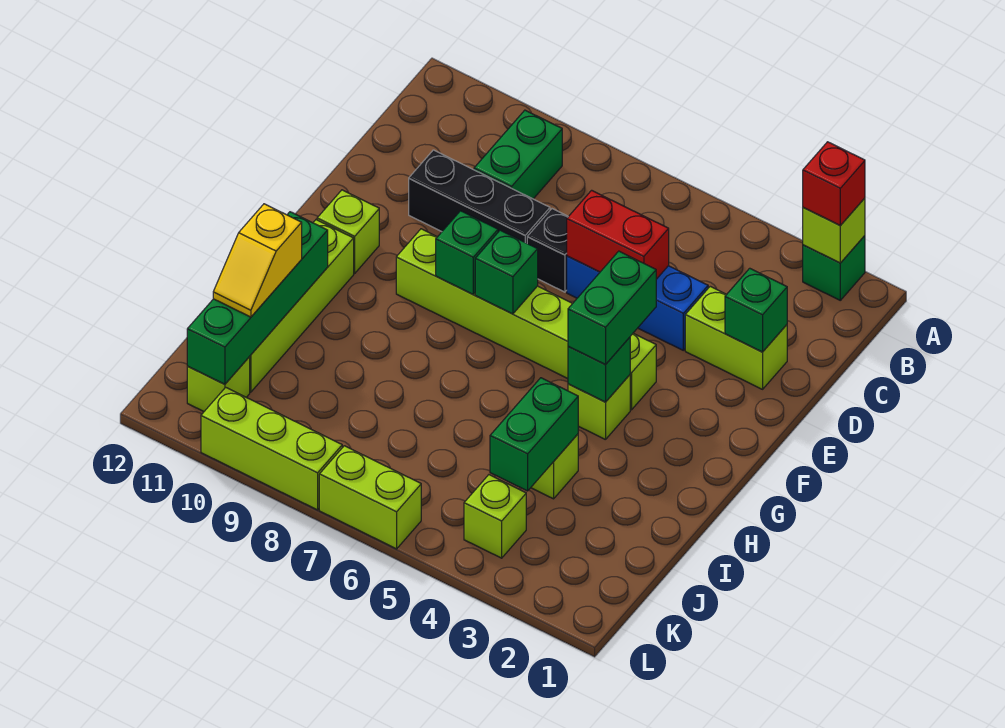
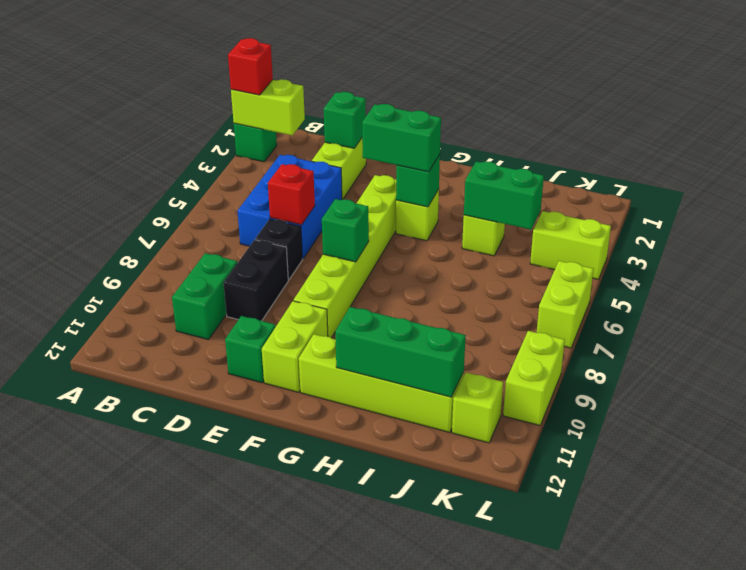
lime brick A2 level 2 -> lime brick A2:B2 level 2
green brick B9:C9 level 1 -> green brick C9:C10 level 1
blue brick D4:D6 level 1 -> blue brick C4:D6 level 1
red brick D5:D6 level 2 -> red brick D6 level 2
black brick D8:D10 level 1 -> black brick D8:D9 level 1
green brick F8 level 2 -> green brick E11 level 1
lime brick F11 level 1 -> lime brick F10:F11 level 1
green brick H11:K11 level 2 -> green brick H11:J11 level 2
yellow slope I11:J11 level 3 top I -> none
lime brick K4 level 1 -> lime brick K4:L4 level 1
lime brick L8:L10 level 1 -> lime brick L9:L10 level 1

